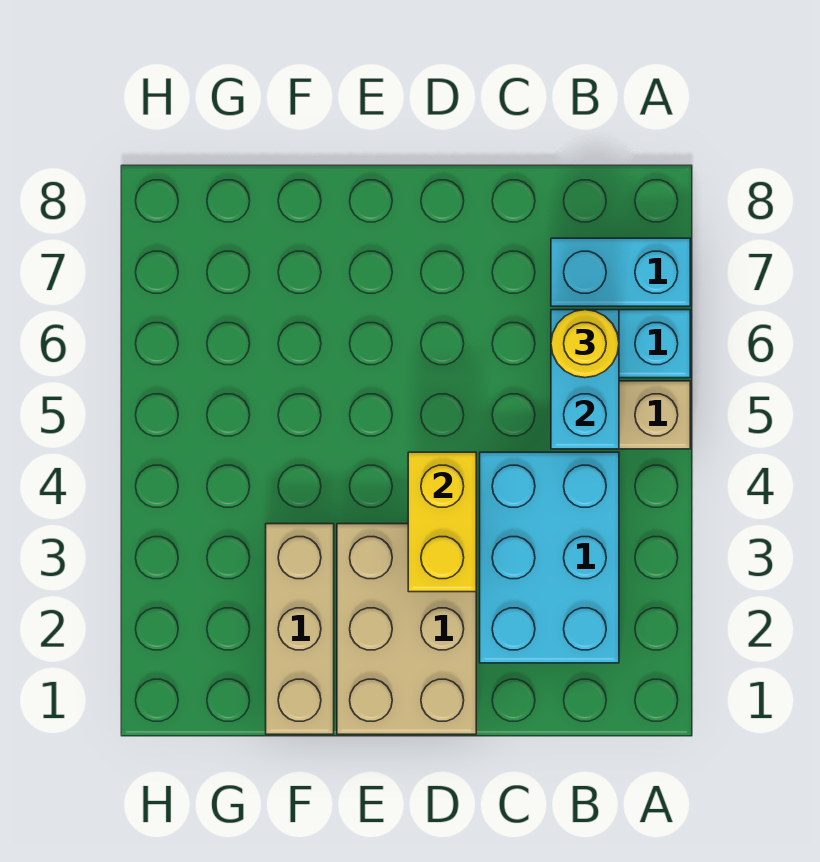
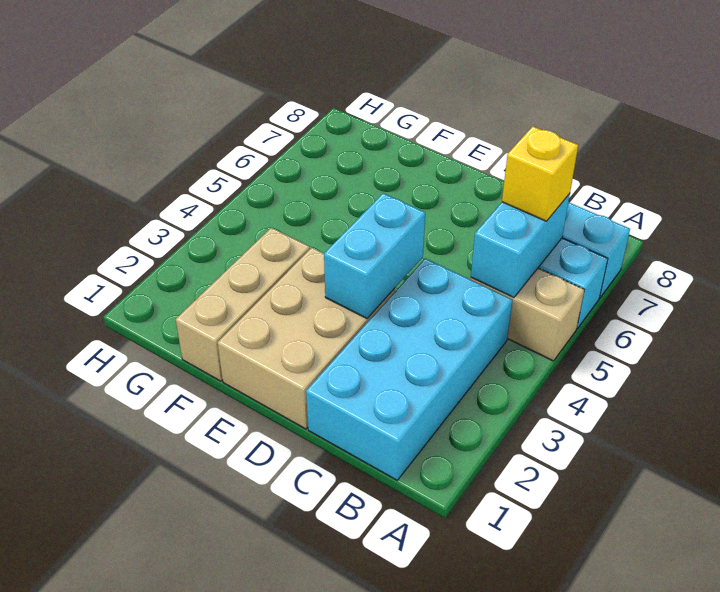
cyan brick B2:C4 level 1 -> cyan brick B1:C4 level 1
yellow round brick B6 level 3 -> yellow brick B6 level 3
yellow brick D3:D4 level 2 -> cyan brick D3:D4 level 2

